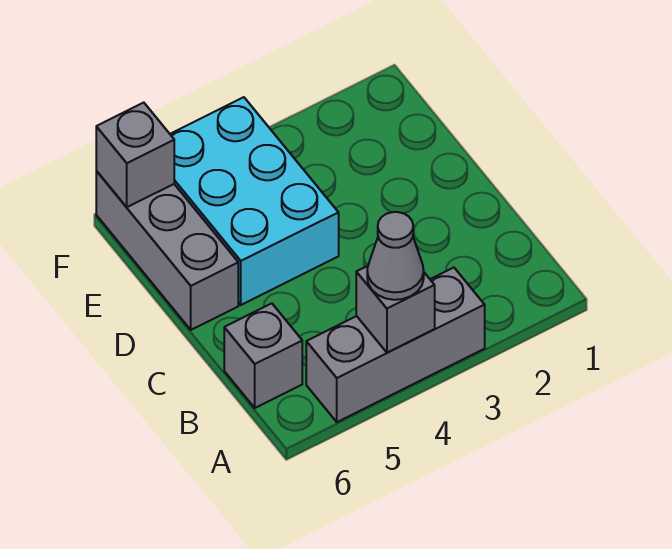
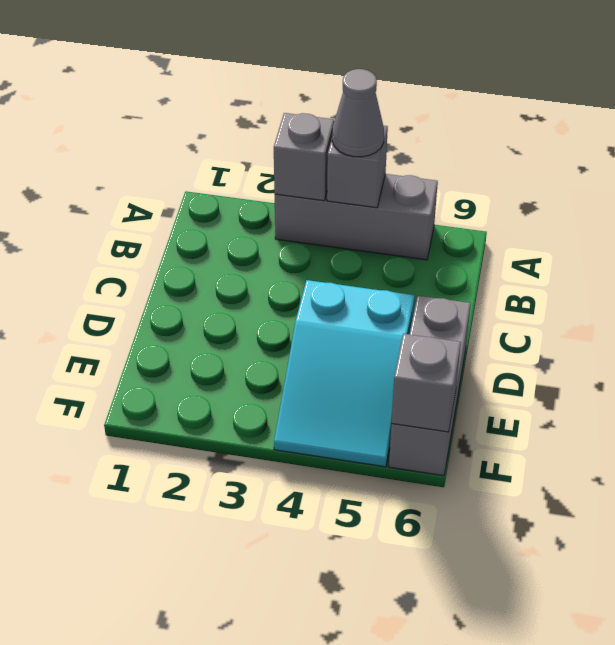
grey brick B6 level 1 -> grey brick A3 level 2
cyan brick D4:F5 level 1 -> cyan slope D4:F5 level 1 top D

